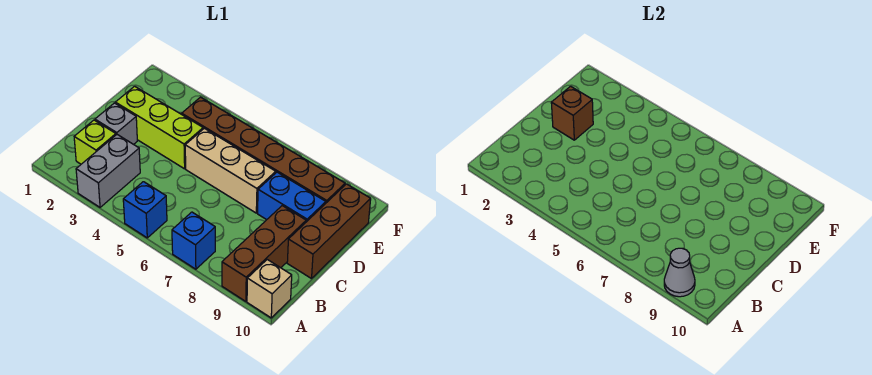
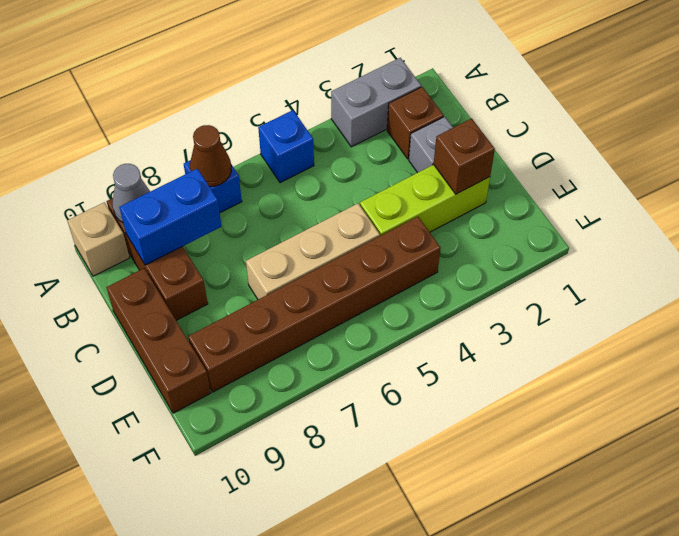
grey brick A3:B3 level 1 -> grey brick A2:A3 level 1
none -> brown cone A7 level 2
lime brick B2 level 1 -> brown brick B2 level 1
blue brick D8:D9 level 1 -> blue brick B8:B9 level 2

